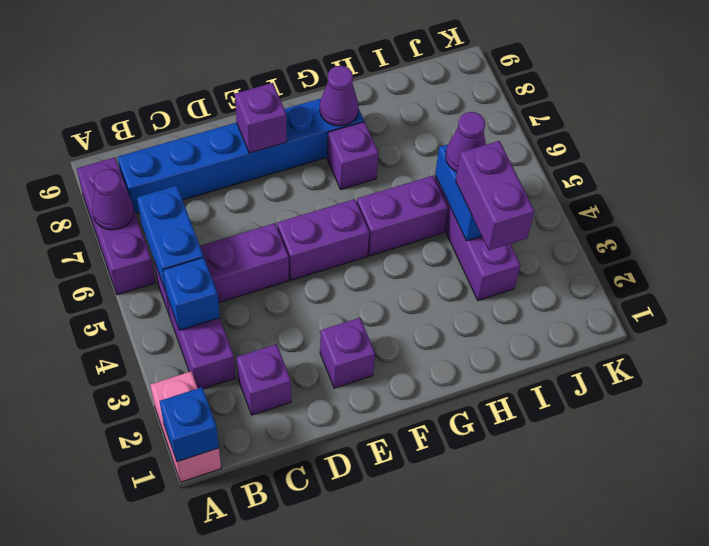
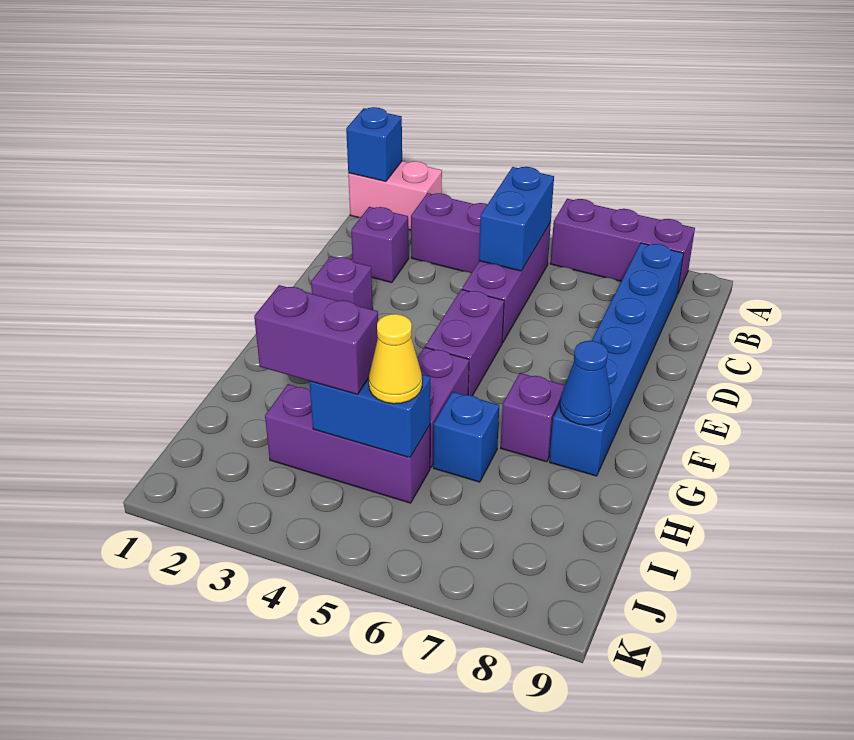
purple cone A7 level 2 -> none
blue brick B4 level 2 -> blue brick H6 level 1
blue brick B5:B6 level 2 -> blue brick B5:C5 level 2
purple brick E8 level 2 -> none
purple cone G8 level 2 -> blue cone G8 level 2
purple cone I5 level 3 -> yellow cone I5 level 3

